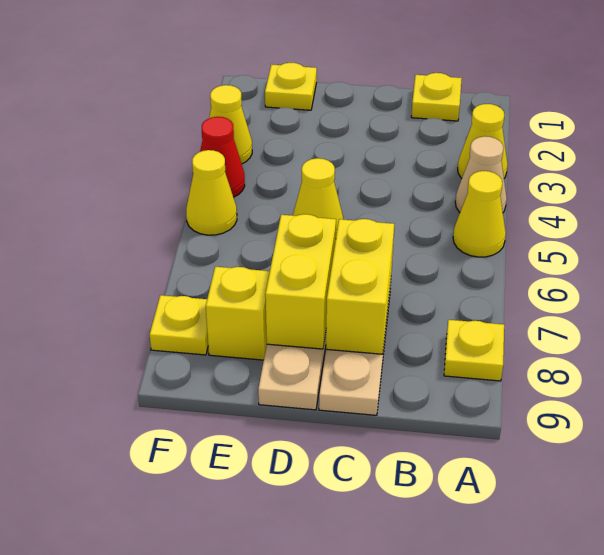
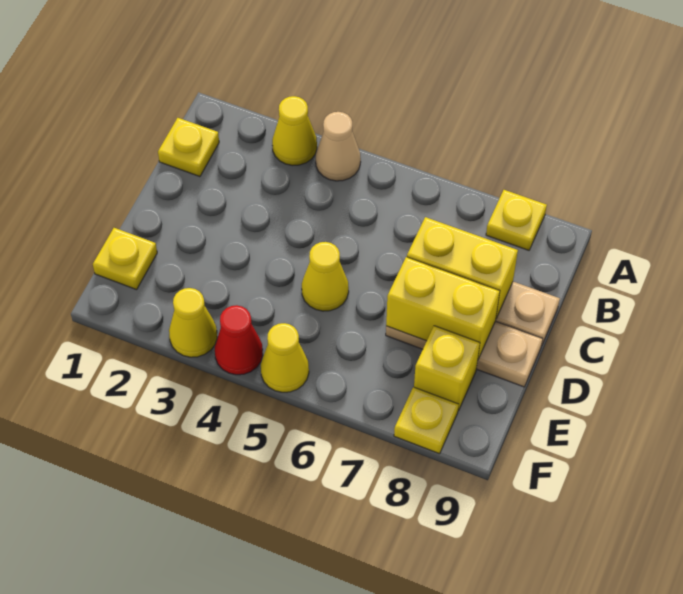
yellow cone A5 level 1 -> none

